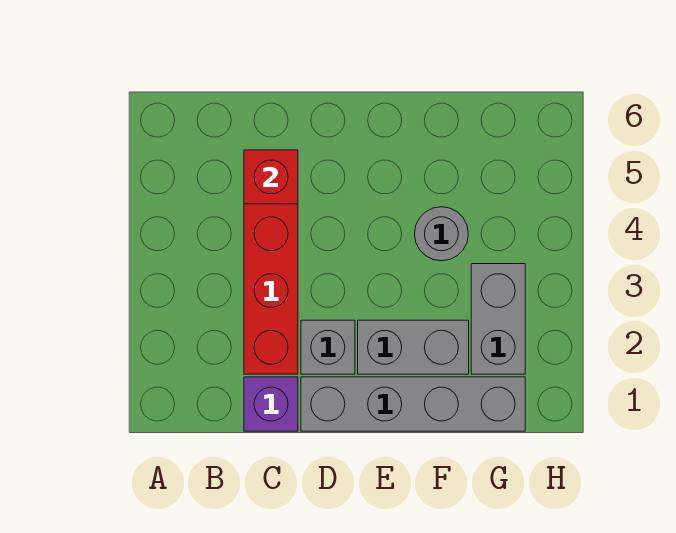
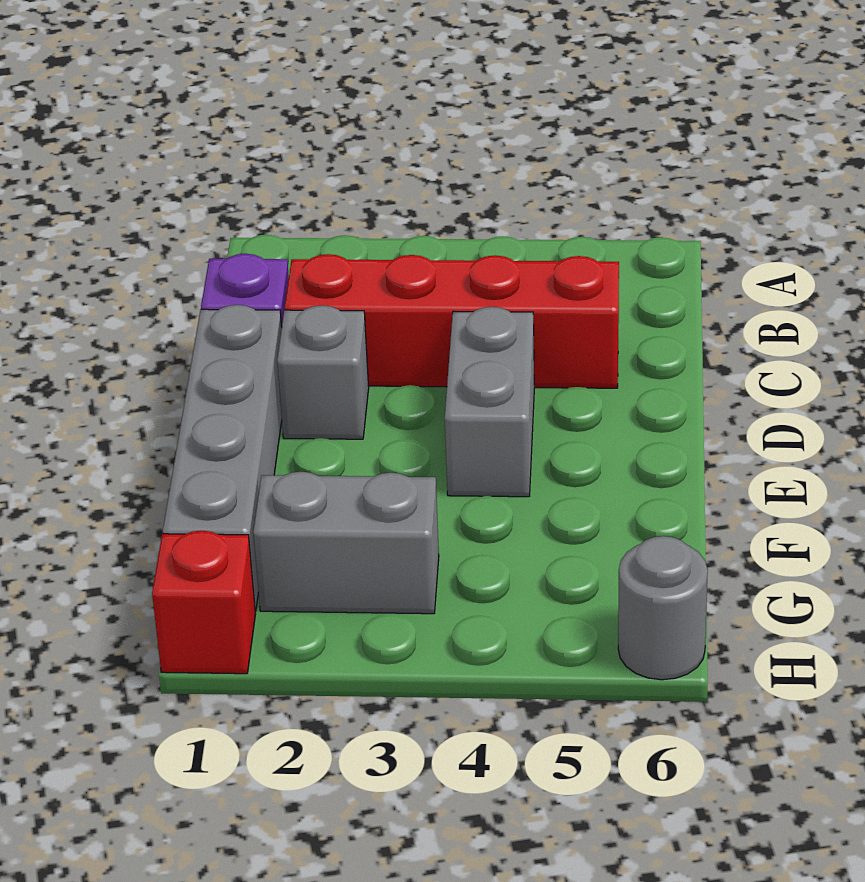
red brick C5 level 2 -> red brick H1 level 1
grey brick E2:F2 level 1 -> grey brick D4:E4 level 1
grey round brick F4 level 1 -> grey round brick H6 level 1

